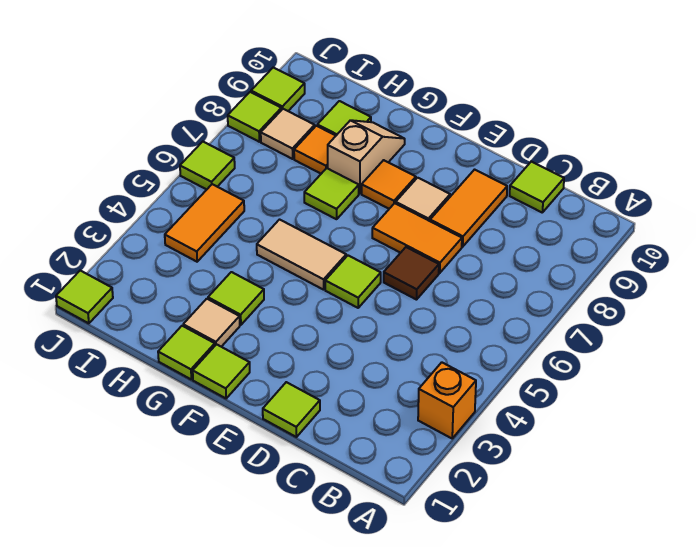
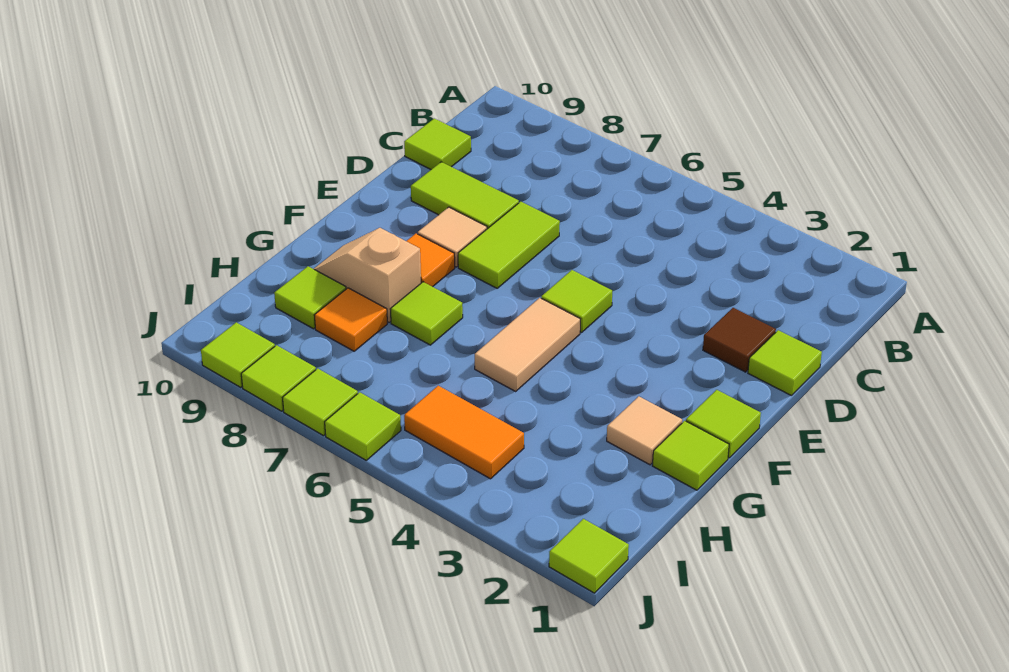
orange brick A3 level 1 -> none
brown tile D6 level 1 -> brown tile D2 level 1
orange tile D7:E7 level 1 -> lime tile D7:E7 level 1
orange tile D8:D9 level 1 -> lime tile D8:D9 level 1
lime tile G3 level 1 -> lime tile J7 level 1
tan tile I8 level 1 -> none

